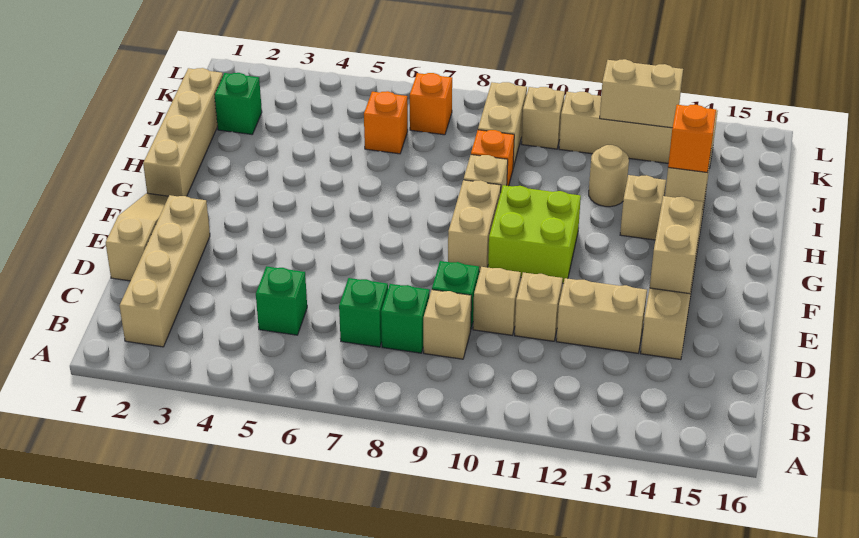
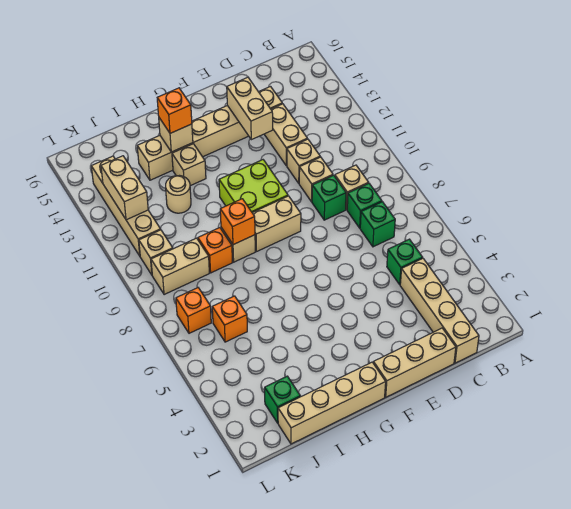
tan brick B2:E2 level 1 -> tan brick C1:C4 level 1
tan slope D1:F1 level 1 top D -> tan brick D1:F1 level 1
tan brick E14:F14 level 2 -> tan brick E13:E14 level 2
none -> orange brick H9 level 2

